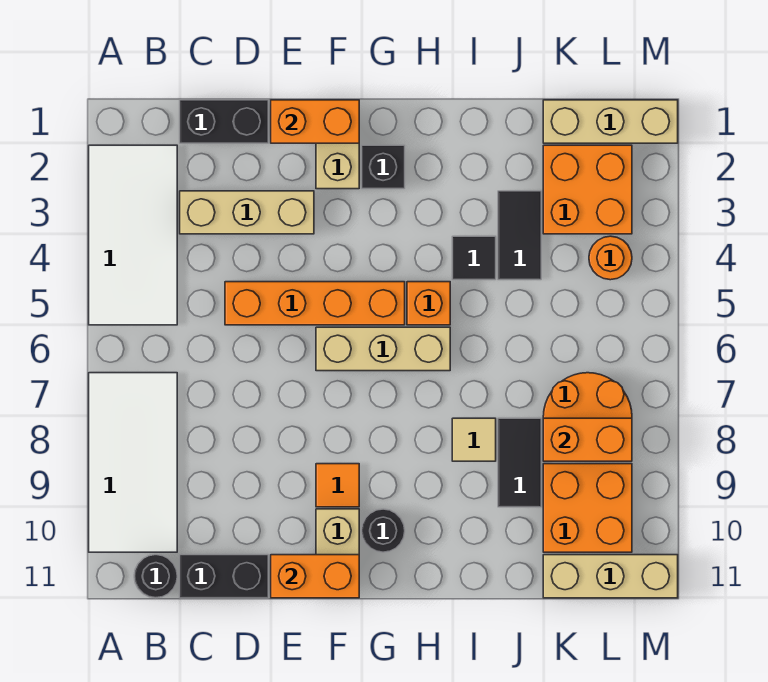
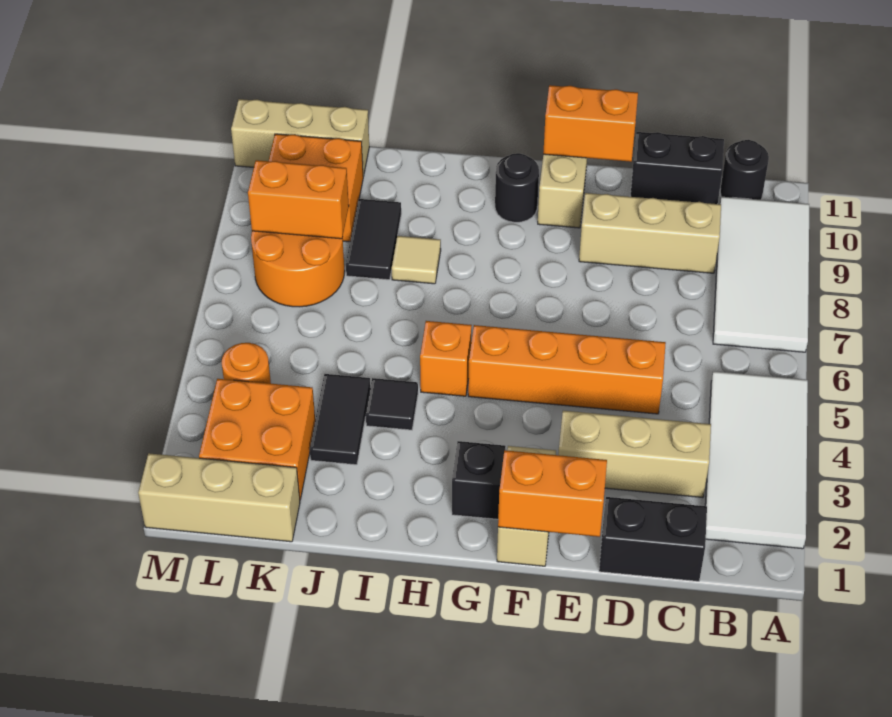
tan brick F6:H6 level 1 -> tan brick C9:E9 level 1
orange tile F9 level 1 -> none

